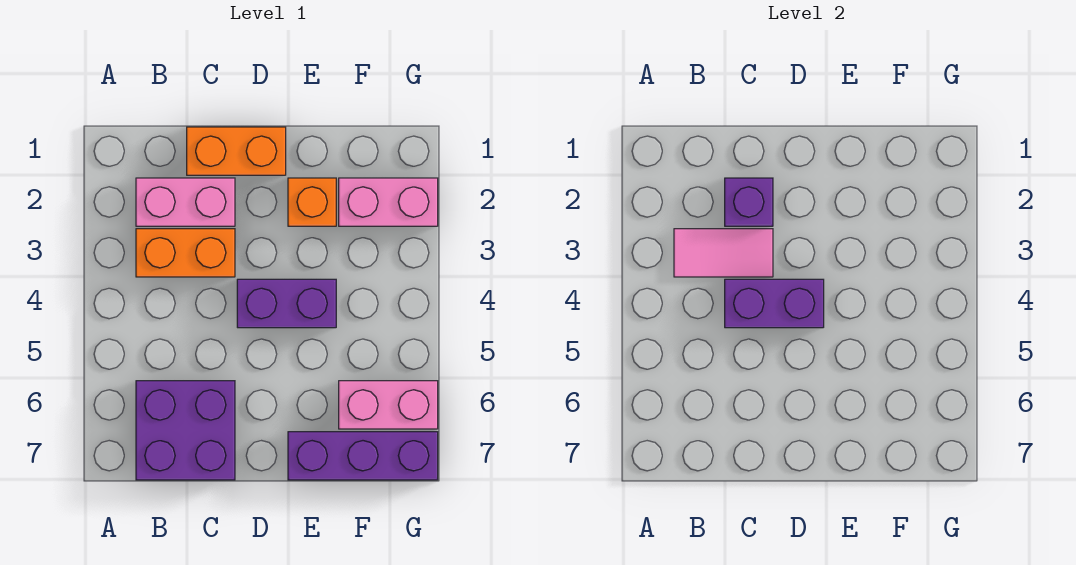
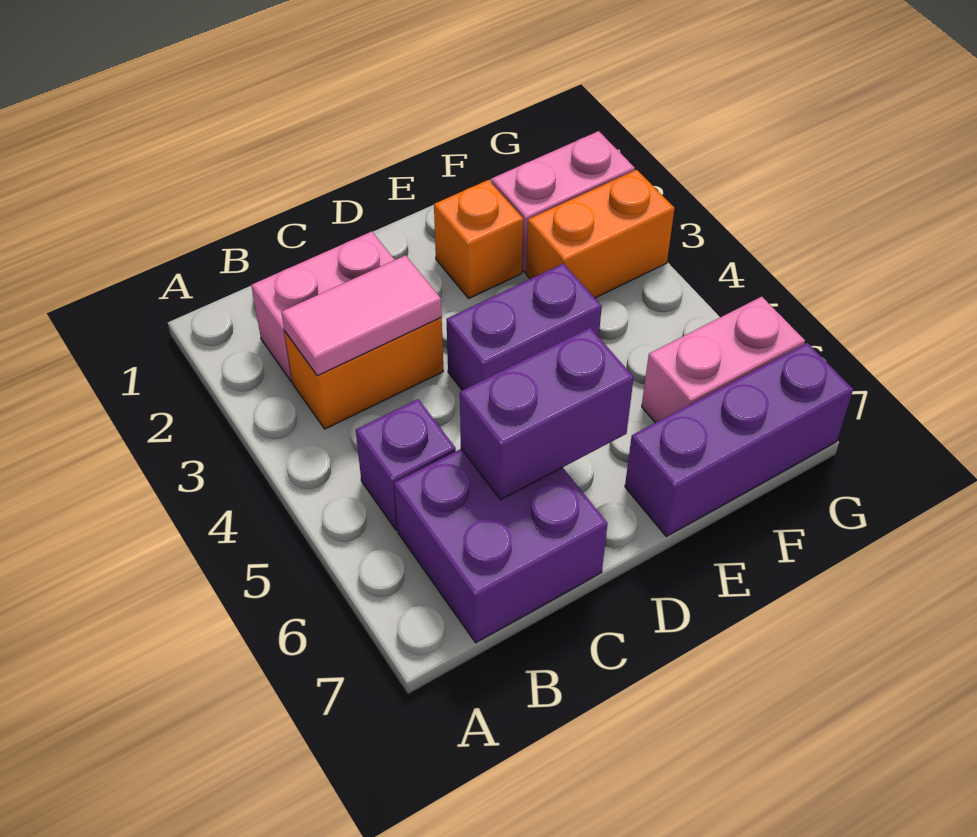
orange brick C1:D1 level 1 -> orange brick F3:G3 level 1
purple brick C2 level 2 -> purple brick B5 level 1
purple brick C4:D4 level 2 -> purple brick C6:D6 level 2

